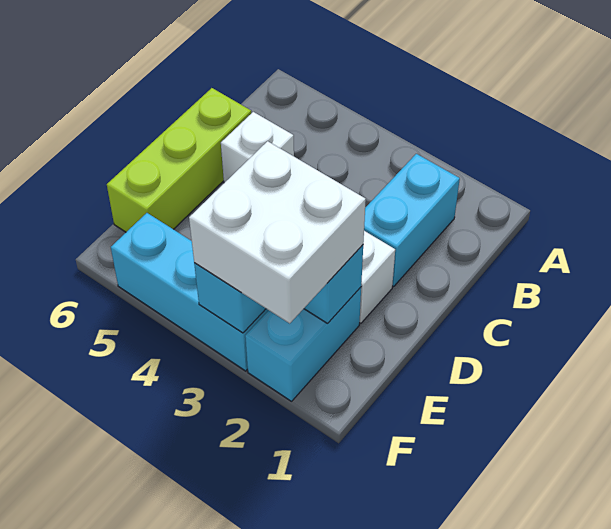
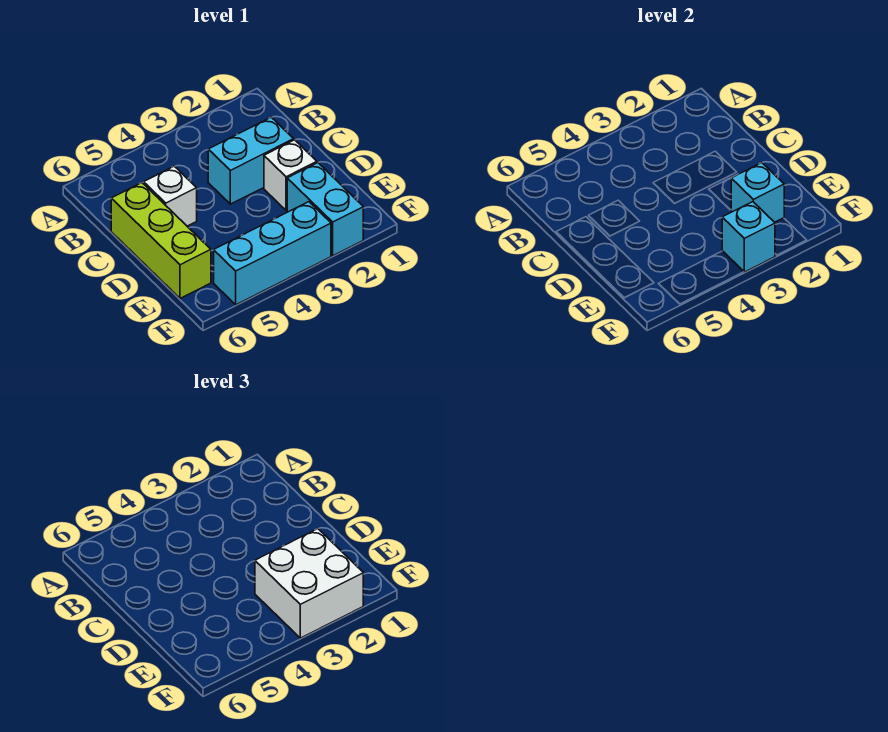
cyan brick B2:C2 level 1 -> cyan brick C2:C3 level 1

